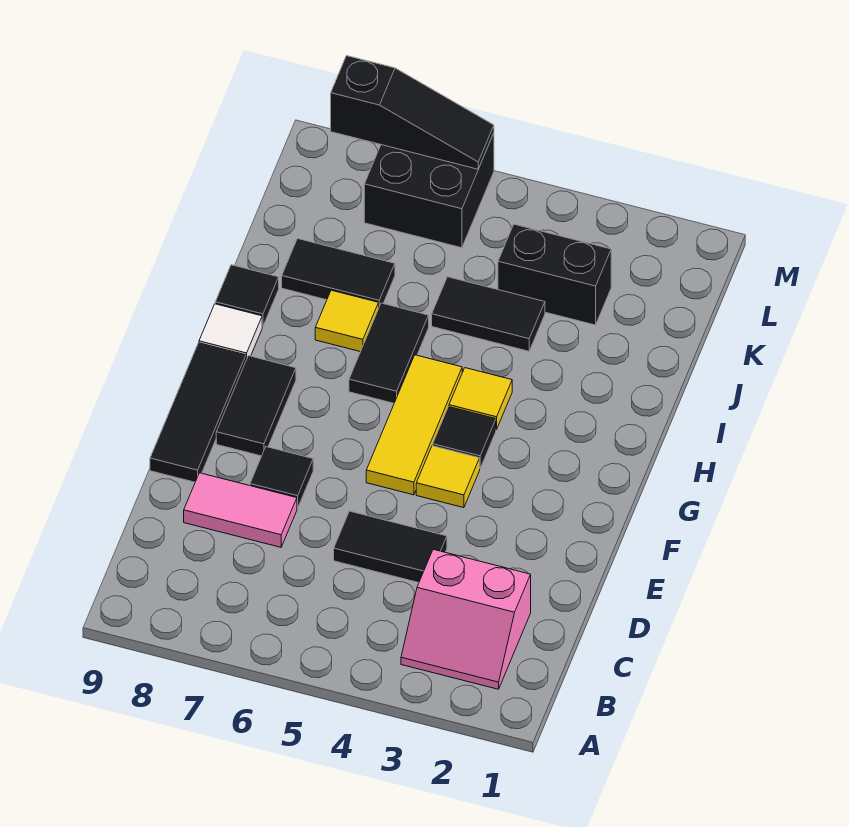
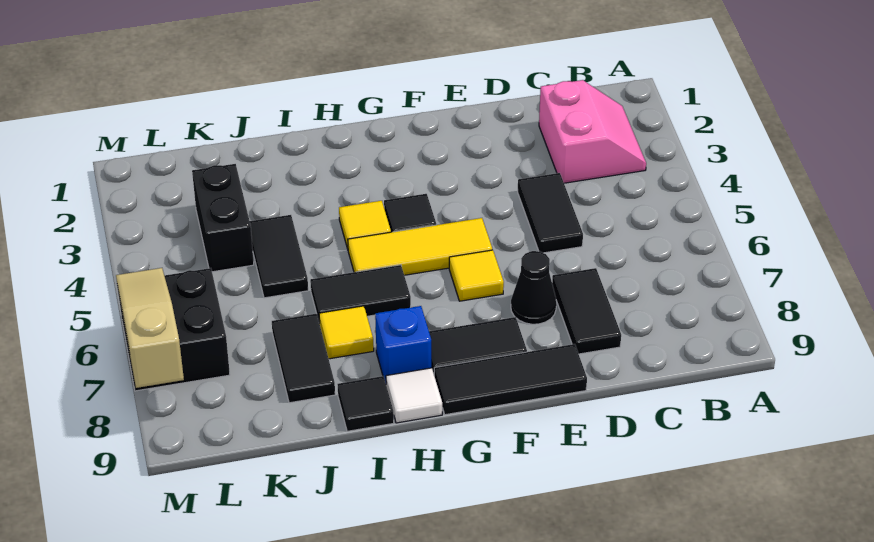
pink tile D7:D8 level 1 -> black tile D7:D8 level 1
black tile E7 level 1 -> black cone E7 level 1
yellow tile F4 level 1 -> yellow tile F6 level 1
none -> blue brick H8 level 1
black slope M6:M8 level 2 top 8 -> tan slope M6:M8 level 2 top 8

